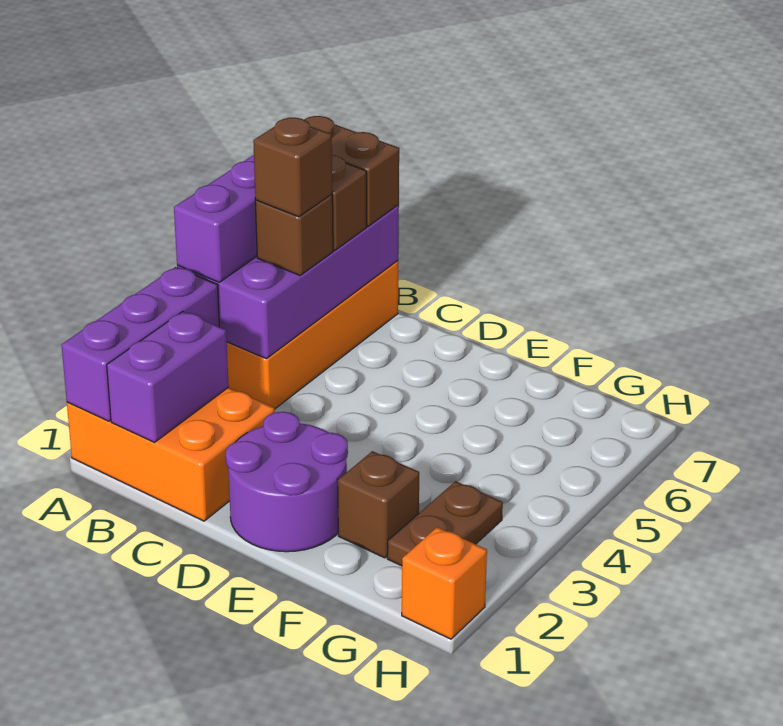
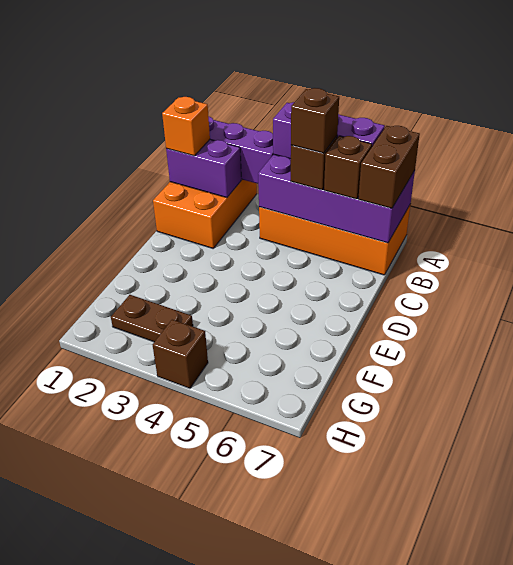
purple round brick D1:E2 level 1 -> none
brown brick F2 level 1 -> brown brick H4 level 1
orange brick H1 level 1 -> orange brick B1 level 3

